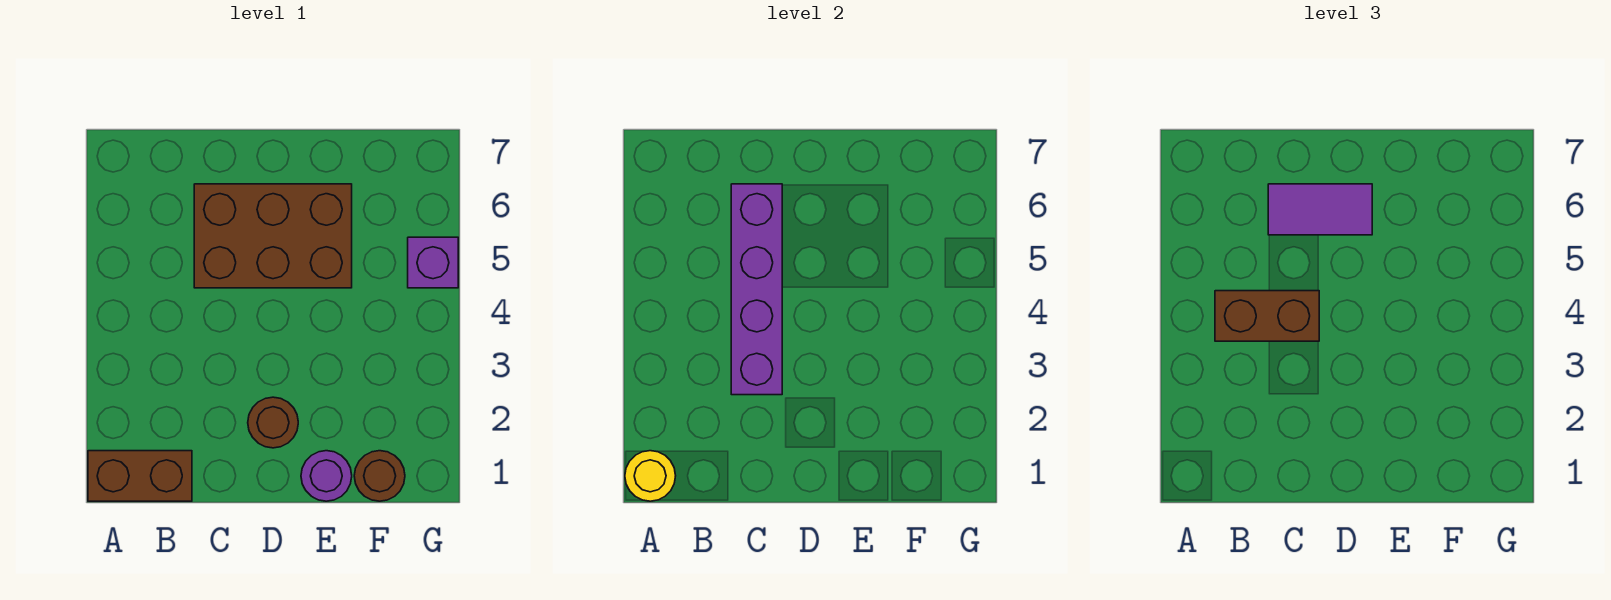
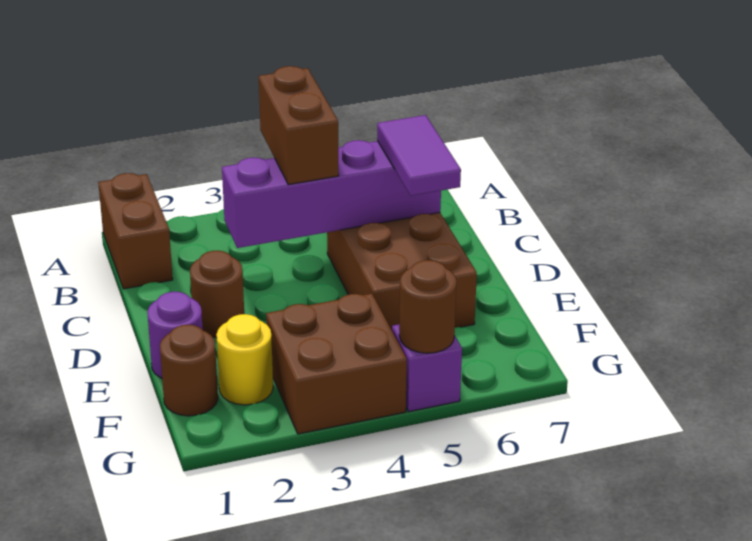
yellow round brick A1 level 2 -> yellow round brick F2 level 1
none -> brown brick F3:G4 level 1
none -> brown round brick G5 level 2

